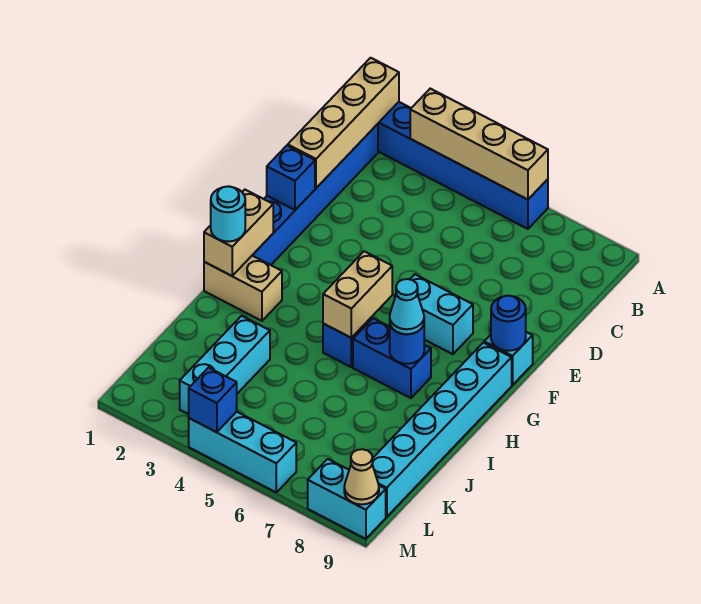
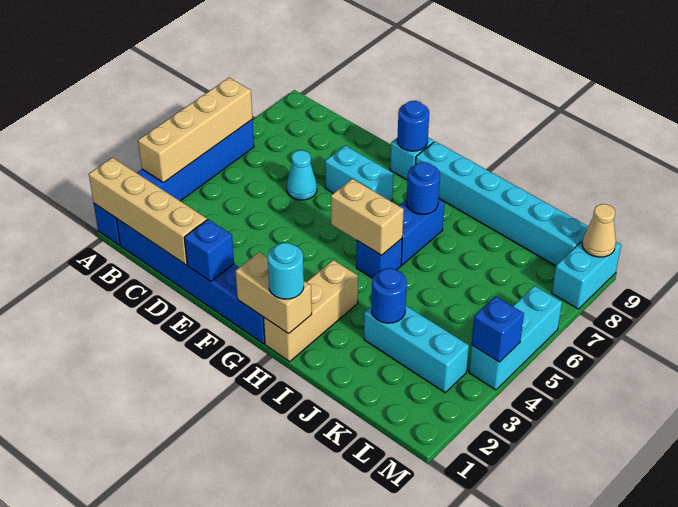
cyan brick F6:F7 level 1 -> cyan brick E7:F7 level 1
tan brick H1:H2 level 1 -> tan brick H1:H3 level 1
cyan cone H7 level 3 -> cyan cone D6 level 1
none -> blue round brick J3 level 2

